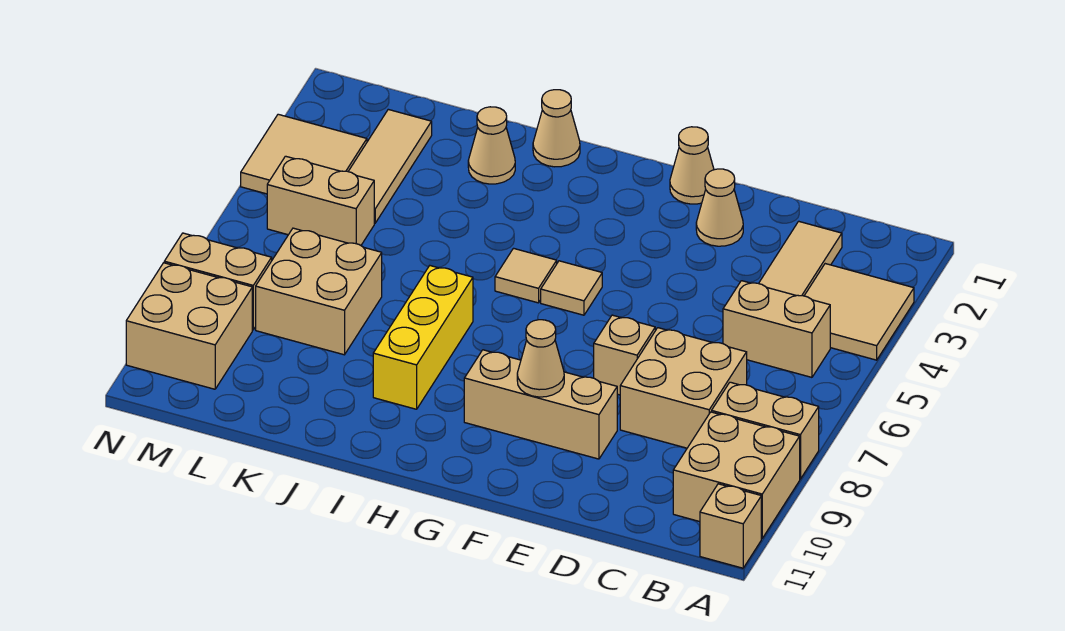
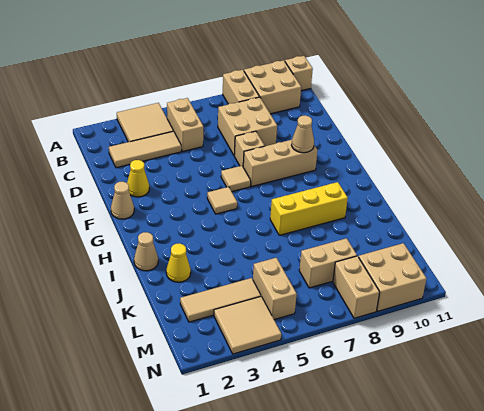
tan cone E2 level 1 -> yellow cone E2 level 1
tan brick E9:G9 level 1 -> tan brick F7:F9 level 1
tan tile H5 level 1 -> tan tile F6 level 1
tan cone J2 level 1 -> yellow cone J2 level 1
tan brick K7:L8 level 1 -> tan brick L7:L8 level 1

